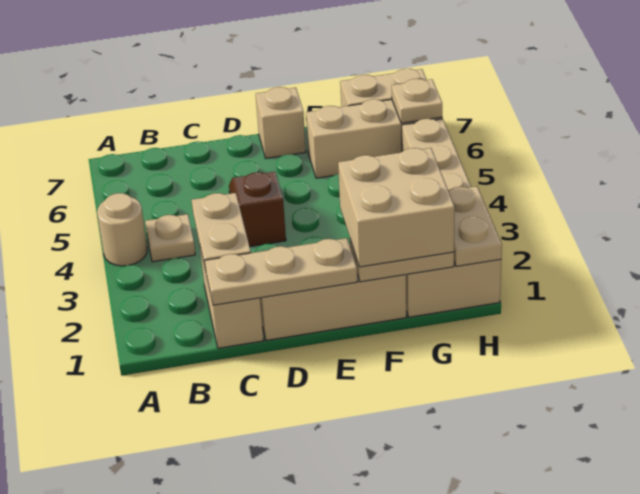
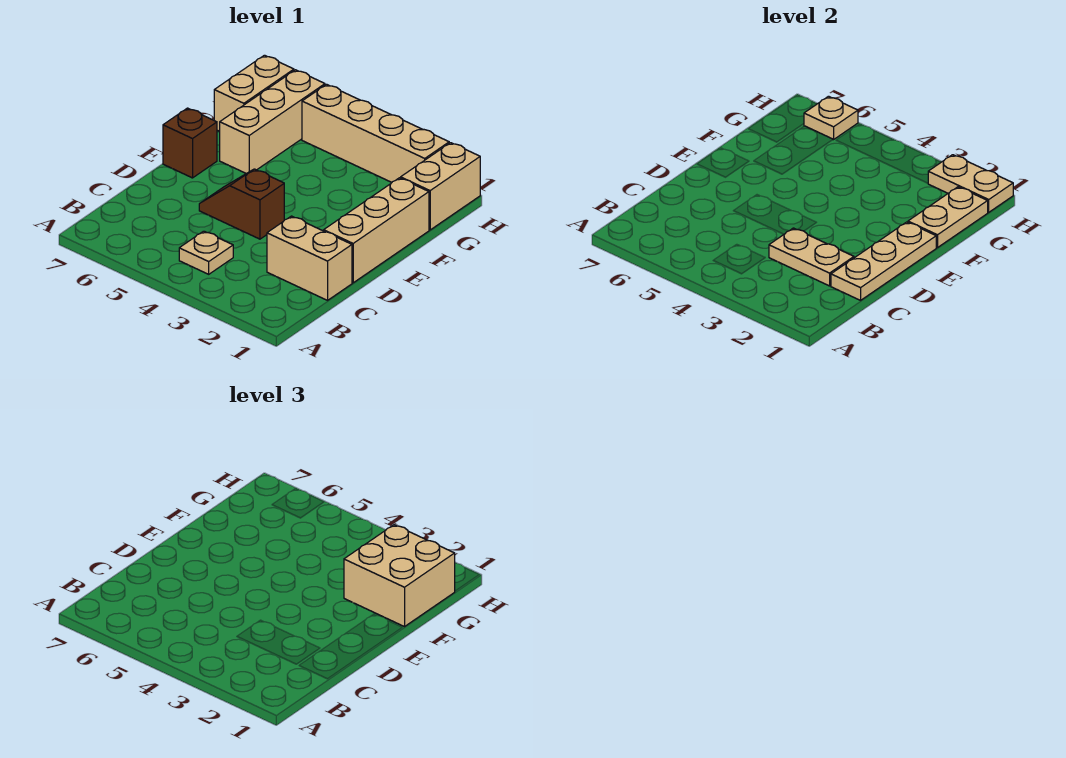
tan round brick A4 level 1 -> none
tan brick E7 level 1 -> brown brick E7 level 1

